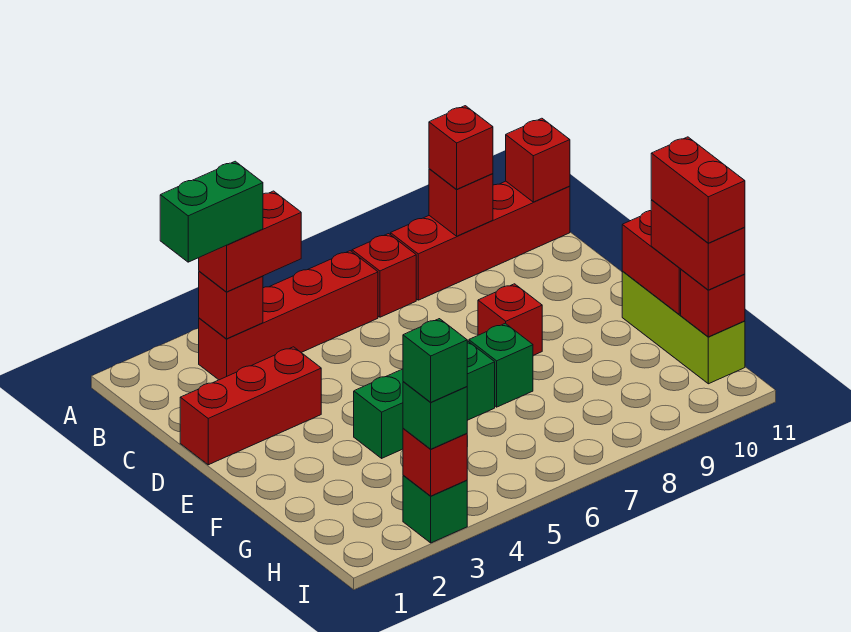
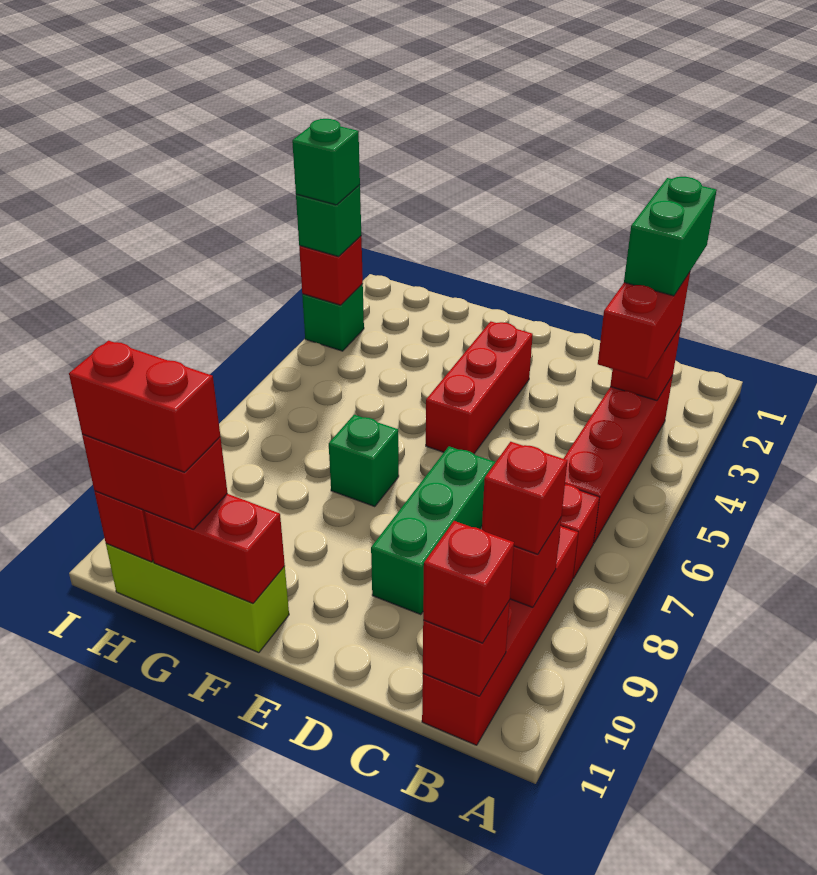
red brick D1:D3 level 1 -> red brick E3:E5 level 1
red brick E8 level 1 -> red brick B11 level 3
green brick F4:F6 level 1 -> green brick D7:D9 level 1

